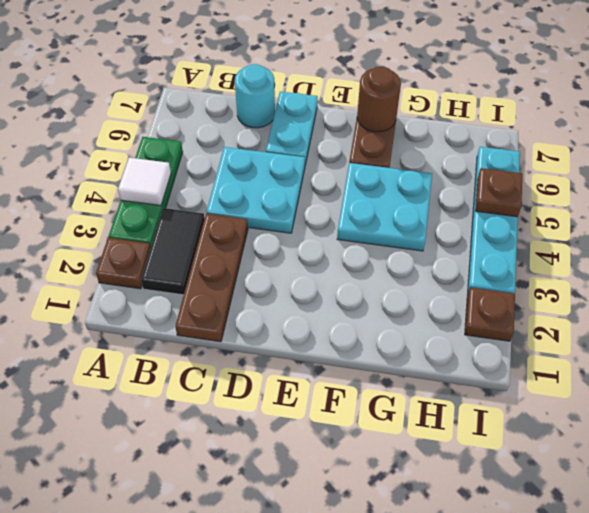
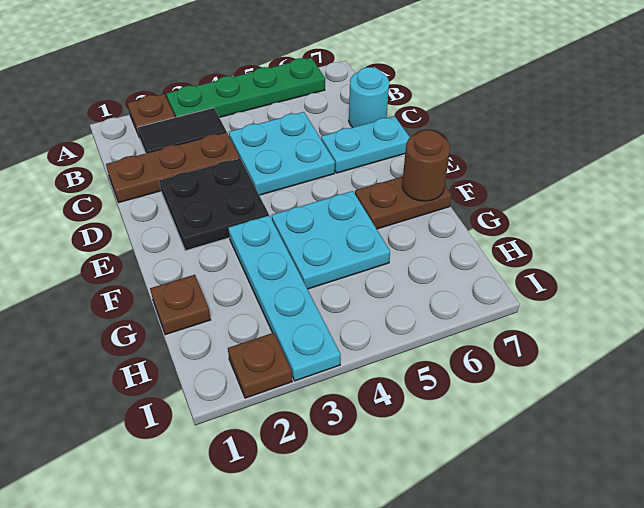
green plate A3:A5 level 1 -> green plate A3:A6 level 1
white tile A4 level 2 -> none
none -> black plate D2:E3 level 1
cyan plate I3:I6 level 1 -> cyan plate F3:I3 level 1
brown plate I5 level 2 -> brown plate G1 level 1

